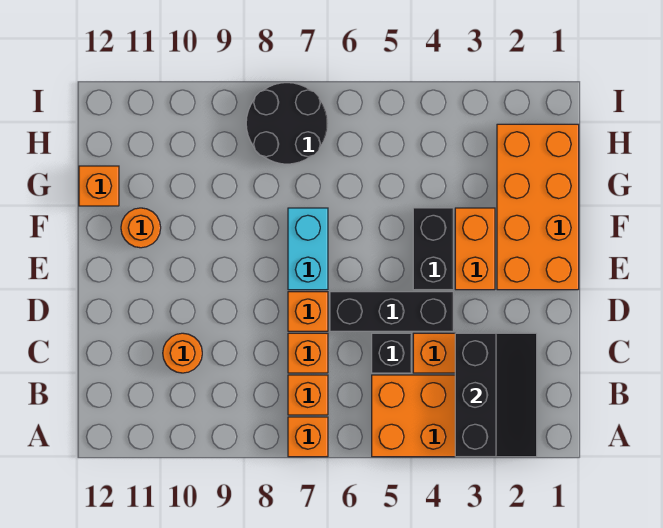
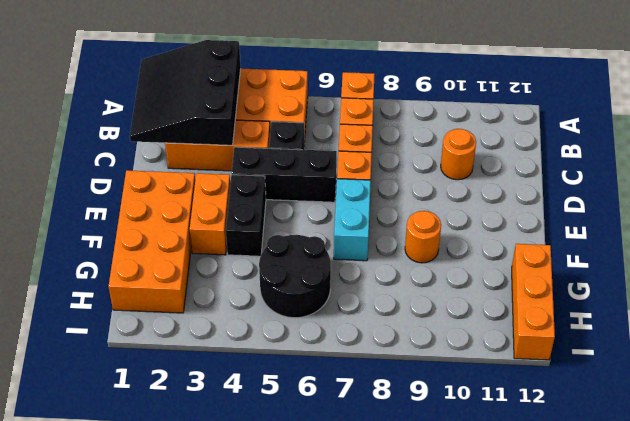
black slope A2:C3 level 2 top 3 -> black slope A1:C3 level 2 top 3
orange round brick F11 level 1 -> orange round brick F9 level 1
orange brick G12 level 1 -> orange brick G12:I12 level 1
black round brick H7:I8 level 1 -> black round brick G5:H6 level 1

